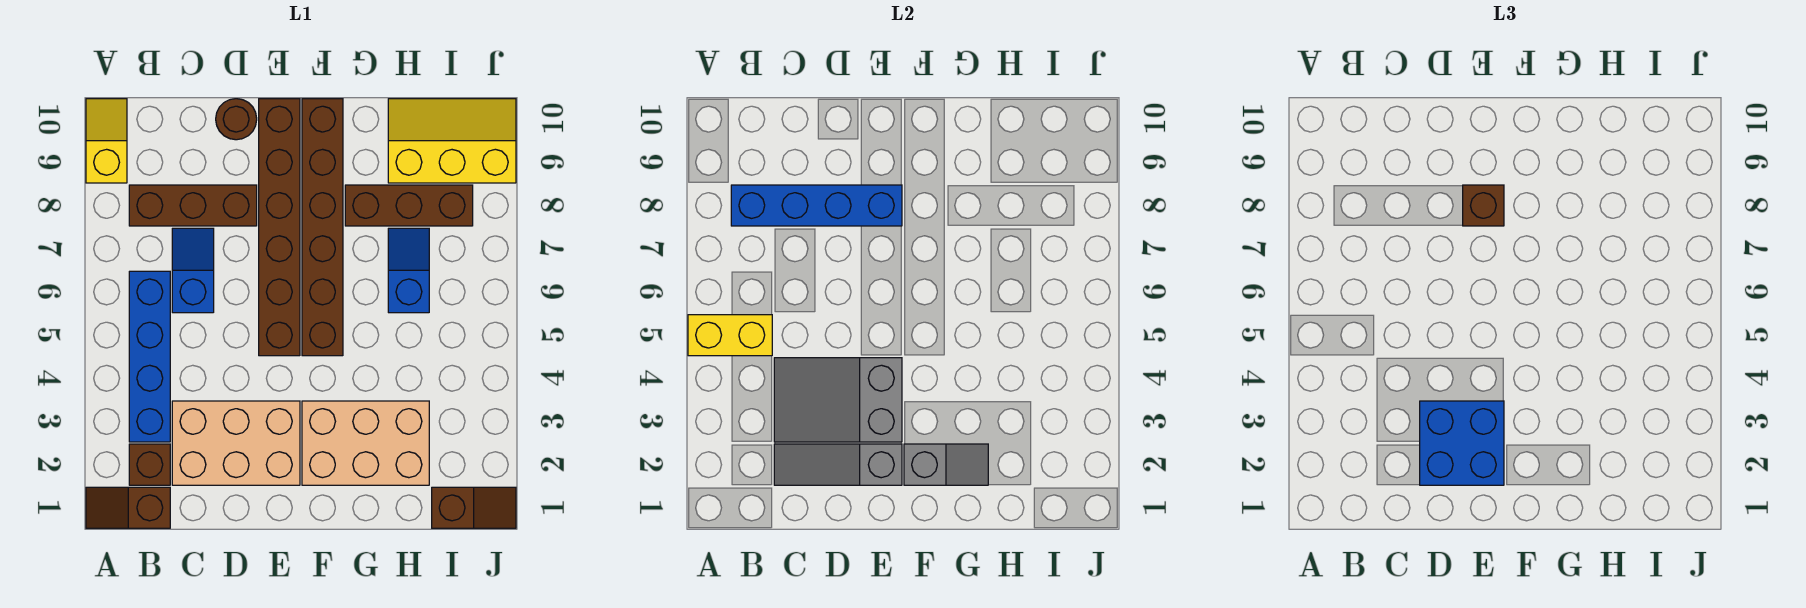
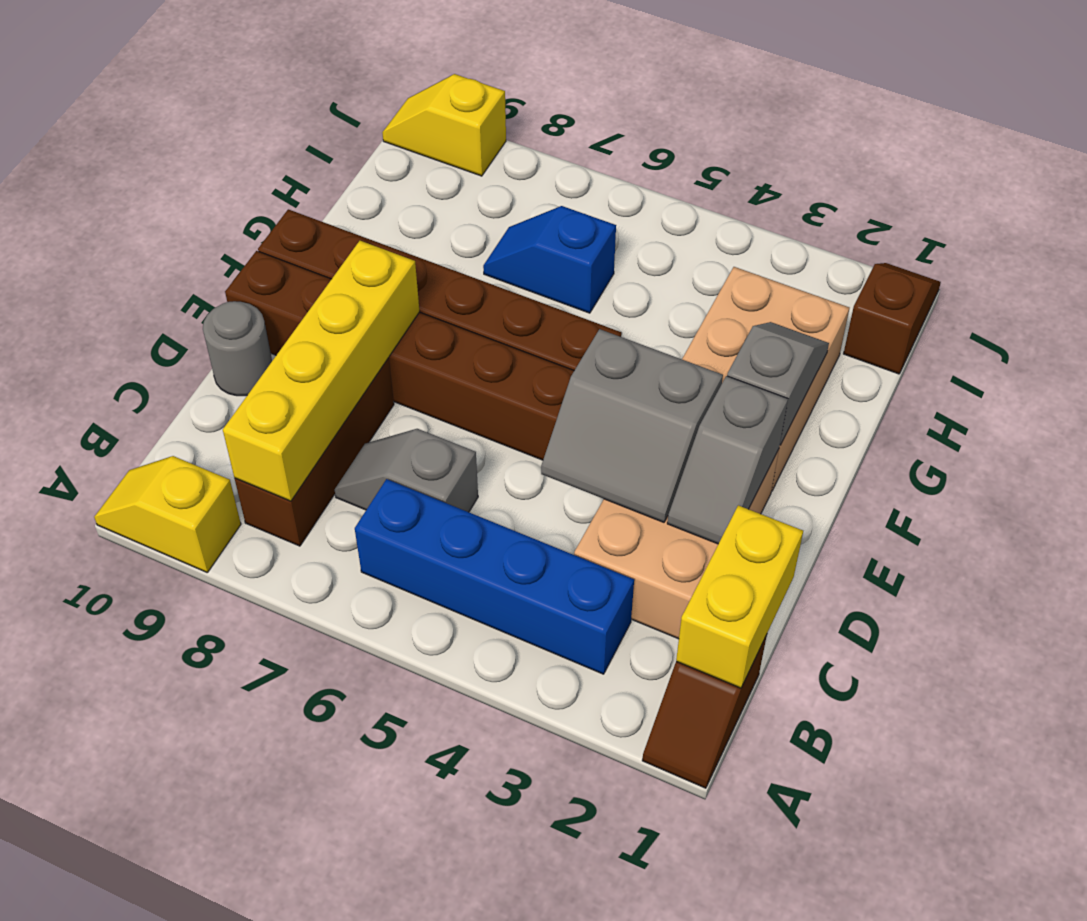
yellow brick A5:B5 level 2 -> yellow brick B1:C1 level 2
brown brick B2 level 1 -> none
blue brick B8:E8 level 2 -> yellow brick B8:E8 level 2
grey slope C2:E2 level 2 top E -> grey slope D2:E2 level 2 top E
grey slope C3:E4 level 2 top E -> grey slope D3:E4 level 2 top E
blue slope C6:C7 level 1 top 6 -> grey slope C6:C7 level 1 top 6
blue brick D2:E3 level 3 -> none
brown round brick D10 level 1 -> grey round brick D10 level 1
brown brick E8 level 3 -> none
brown brick G8:I8 level 1 -> none
yellow slope H9:J10 level 1 top 9 -> yellow slope J9:J10 level 1 top 9

